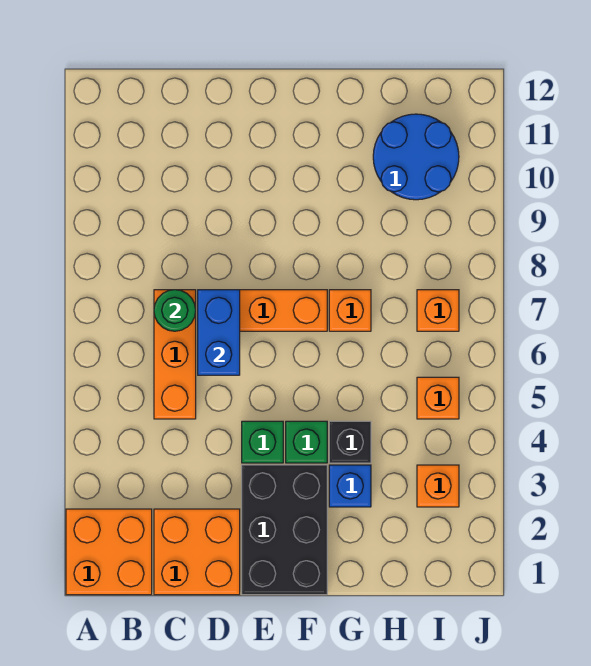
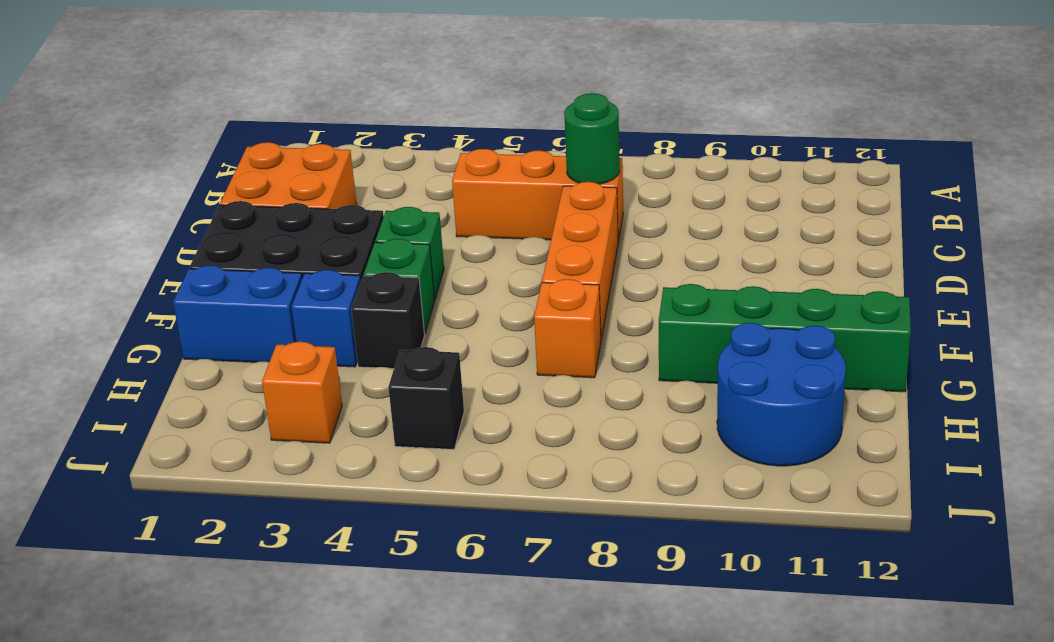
orange brick A1:B2 level 1 -> none
blue brick D6:D7 level 2 -> blue brick G1:G2 level 1
none -> green brick G9:G12 level 1
orange brick I5 level 1 -> black brick I5 level 1
orange brick I7 level 1 -> none

